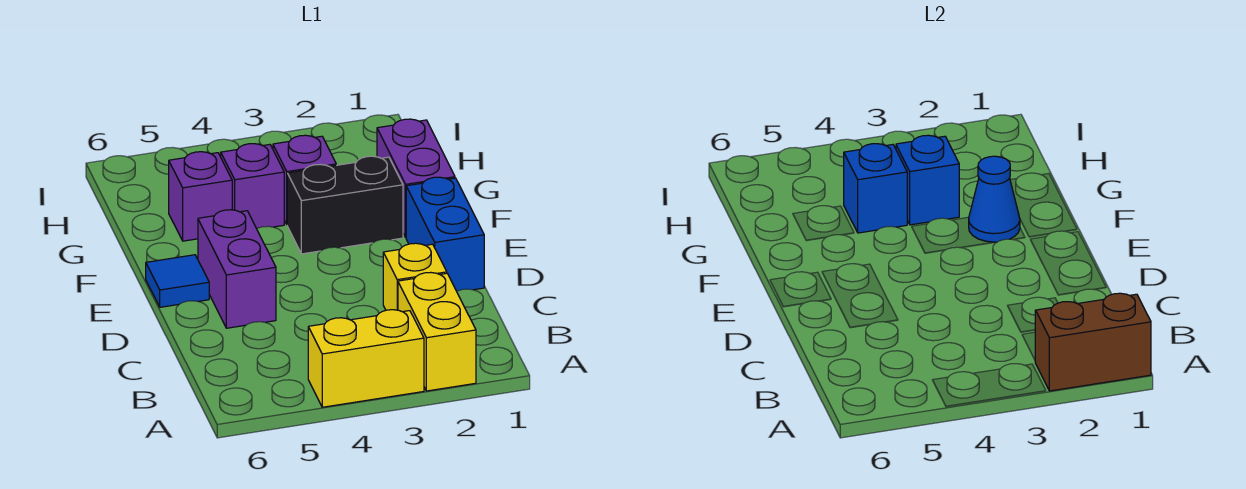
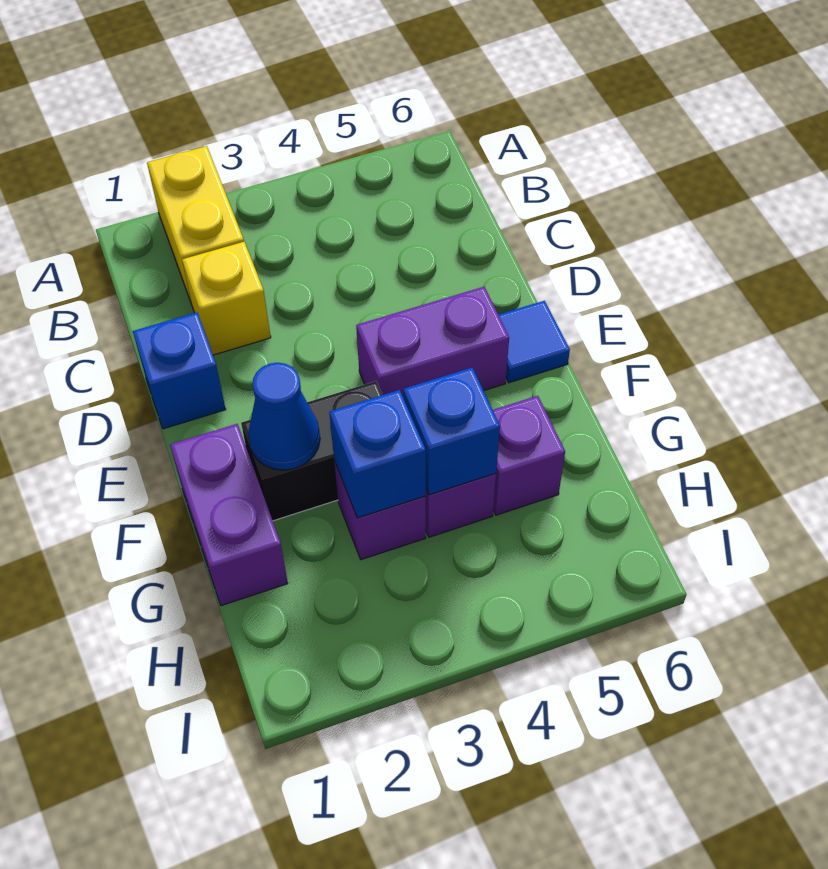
brown brick A1:A2 level 2 -> none
yellow brick A3:A4 level 1 -> none
blue brick D1:E1 level 1 -> blue brick D1 level 1
purple brick D5:E5 level 1 -> purple brick E4:E5 level 1

